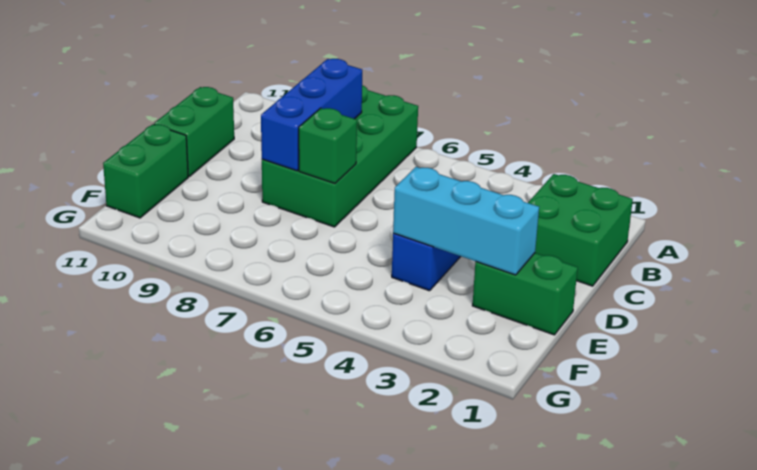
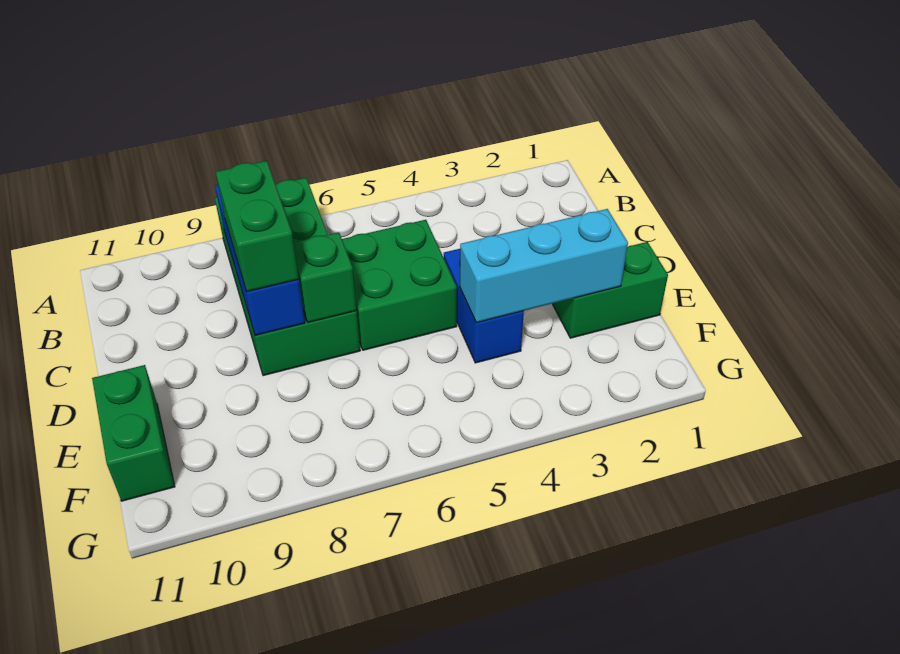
green brick B1:C2 level 1 -> green brick C5:D6 level 1
green brick C11:D11 level 1 -> green brick C8:D8 level 3

